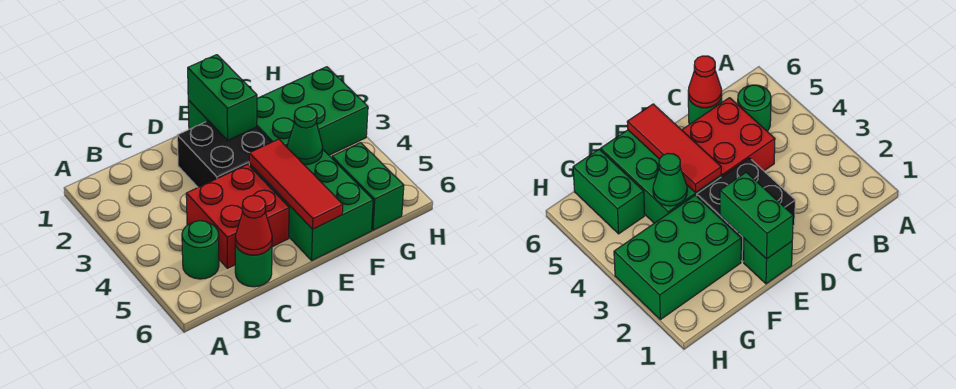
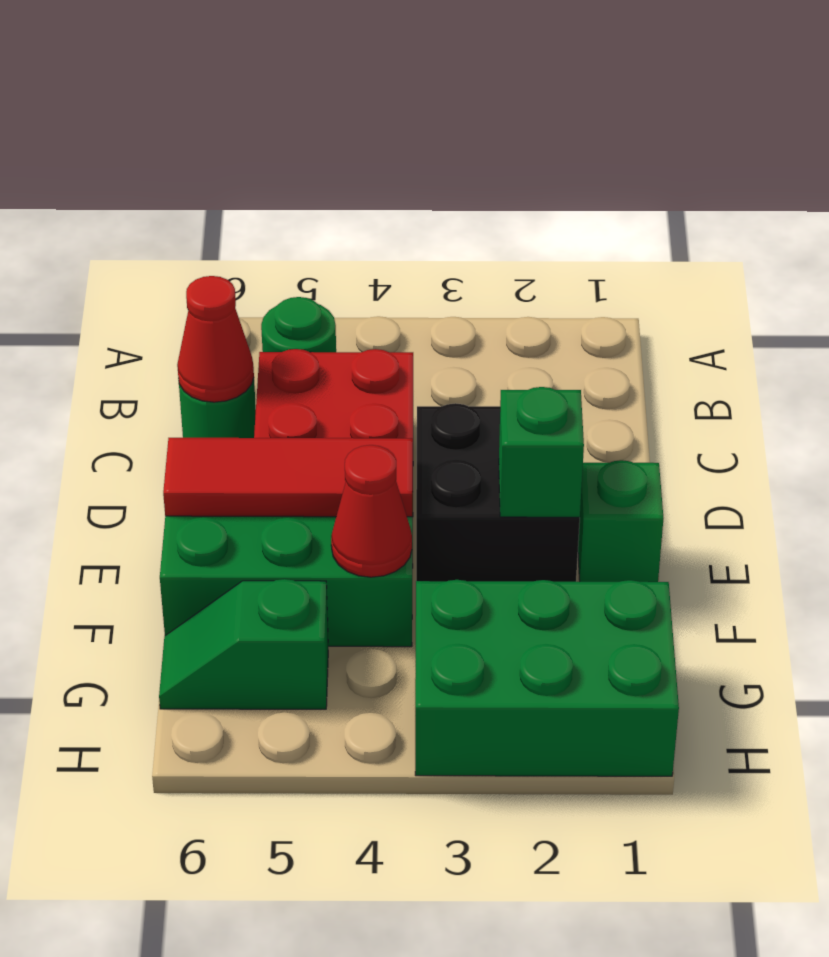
green brick E1:E2 level 2 -> green brick E2 level 2
green brick F2:H3 level 1 -> green brick G1:H3 level 1
green cone F4 level 2 -> red cone F4 level 2
green brick G5:G6 level 1 -> green slope G5:G6 level 1 top 5

